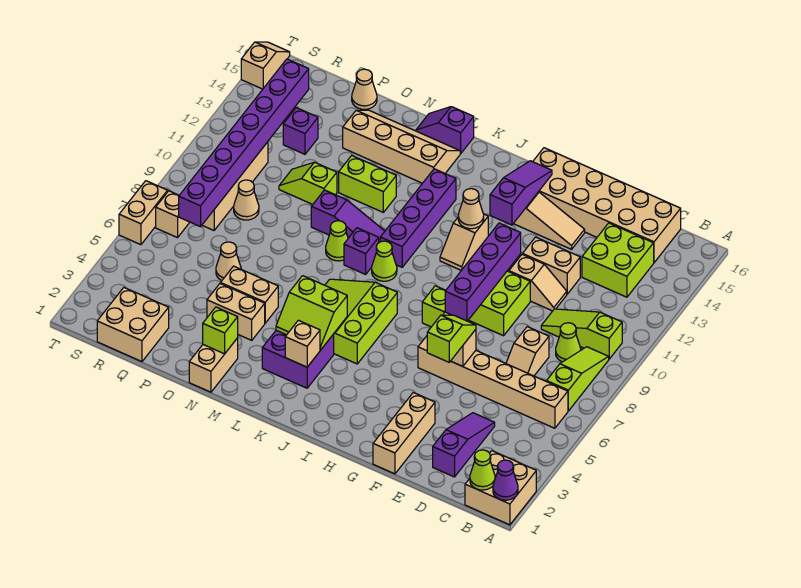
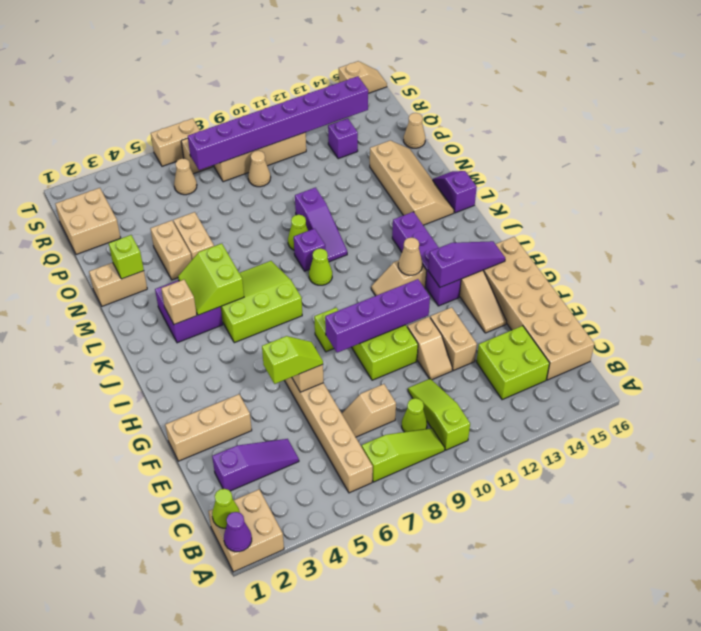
purple brick K10:K13 level 1 -> purple brick H13:K13 level 1
lime brick M12:N12 level 1 -> none
lime slope O11:P11 level 1 top O -> none
tan cone P6 level 1 -> tan cone R6 level 1

